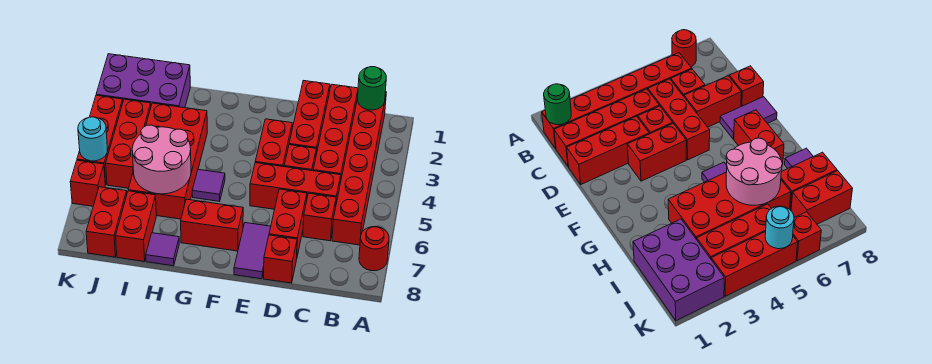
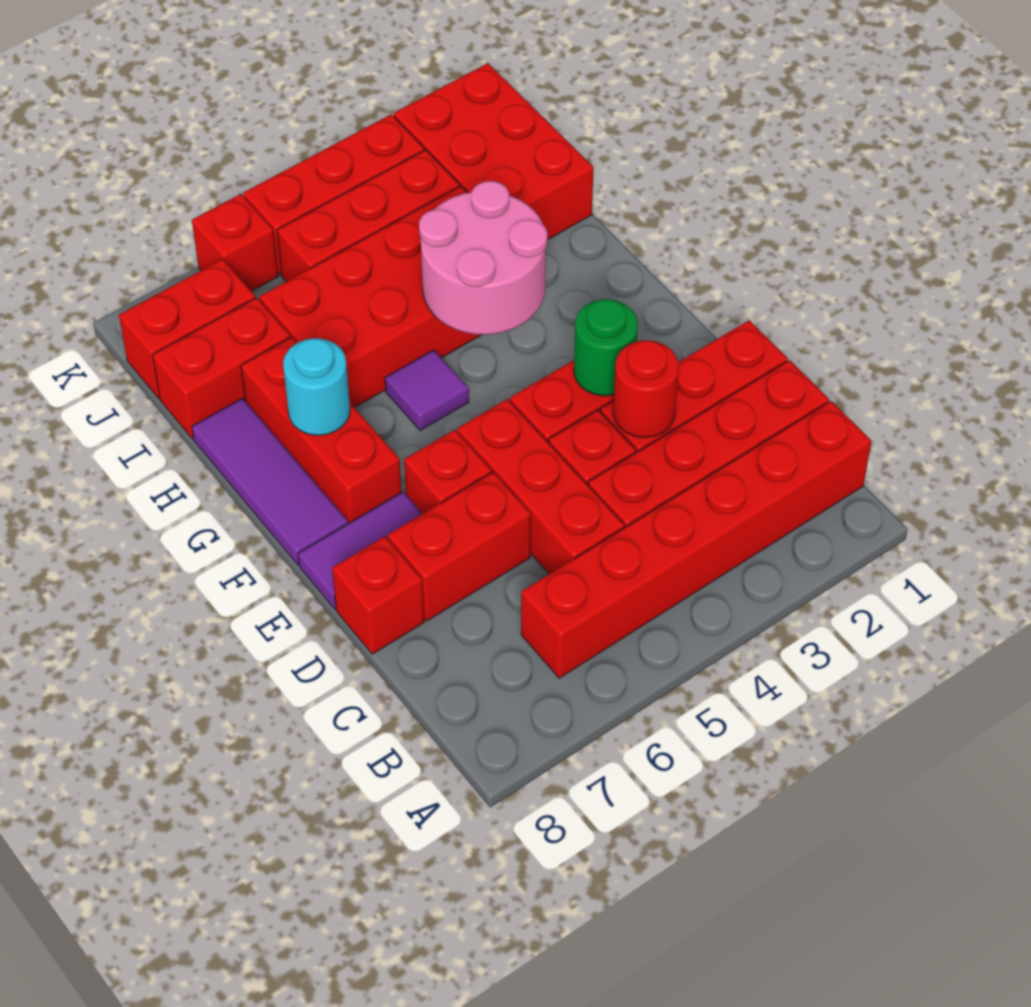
red round brick A7 level 1 -> red round brick D3 level 2
green round brick B1 level 2 -> green round brick E3 level 2
red brick C6 level 1 -> red brick E6 level 1
red brick F7:G7 level 1 -> red brick F7:H7 level 1
pink round brick H5:I6 level 2 -> pink round brick G3:H4 level 2
purple tile H8 level 1 -> purple tile F8:H8 level 1
purple brick I1:K2 level 1 -> red brick I1:K2 level 1
cyan round brick K5 level 2 -> cyan round brick G7 level 2

